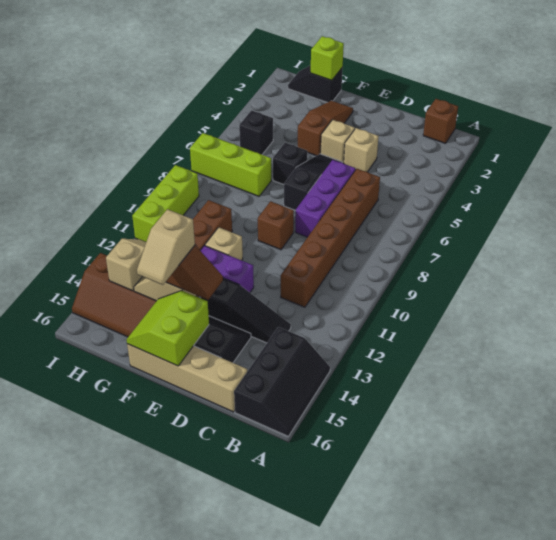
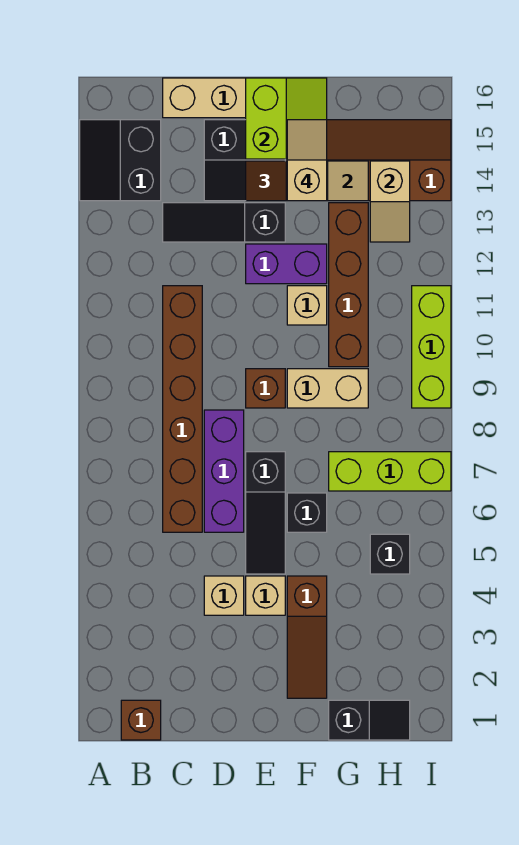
black slope A14:B16 level 1 top B -> black slope A14:B15 level 1 top B
none -> tan brick F9:G9 level 1
lime brick G1 level 2 -> none

